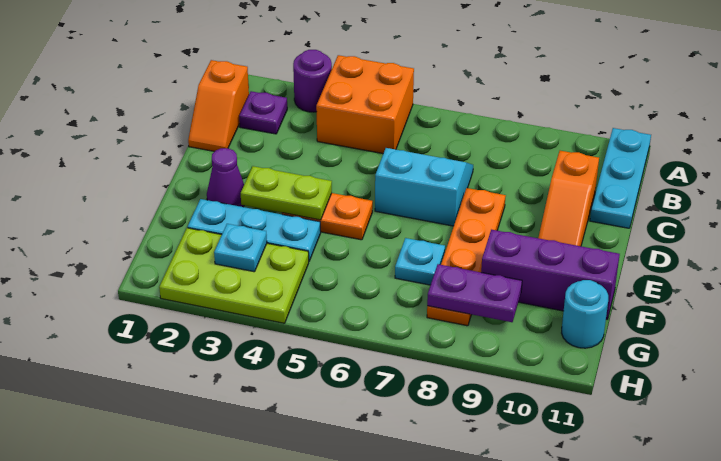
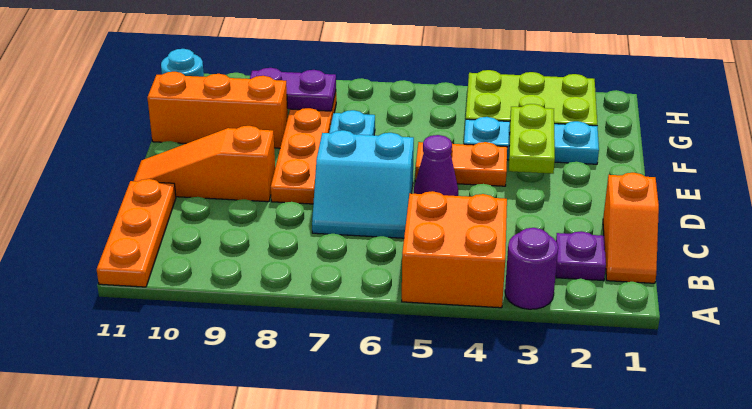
cyan plate A11:C11 level 1 -> orange plate A11:C11 level 1
orange slope B1:C1 level 1 top B -> orange slope B1:C1 level 1 top C
orange slope C10:E10 level 1 top C -> orange slope D9:D11 level 1 top 9
purple cone E2 level 1 -> purple cone D5 level 1
lime plate E3:E4 level 2 -> lime plate E3:F3 level 2
purple brick F9:F11 level 1 -> orange brick F9:F11 level 1
cyan plate G3 level 2 -> none

